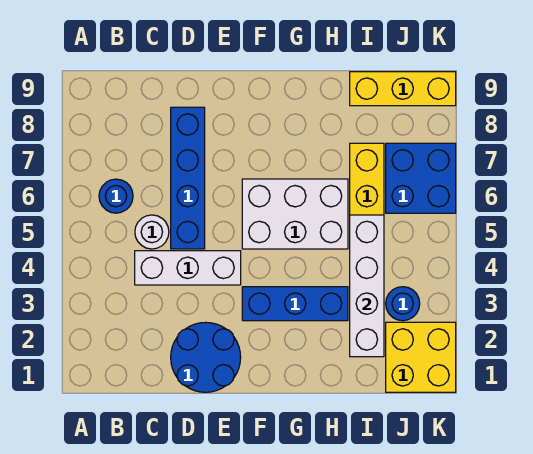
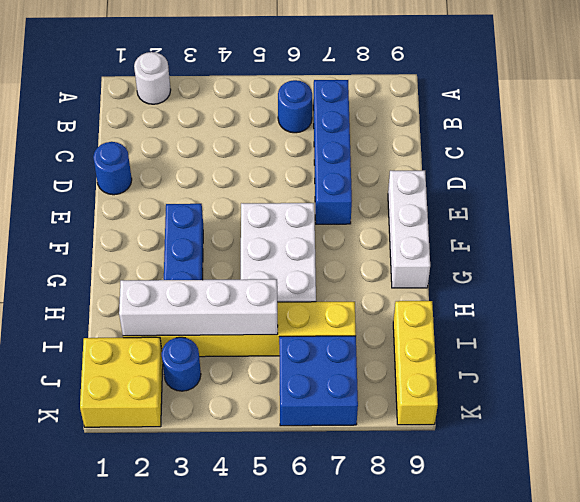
white brick C4:E4 level 1 -> white brick E9:G9 level 1
white round brick C5 level 1 -> white round brick A2 level 1
blue round brick D1:E2 level 1 -> blue round brick D1 level 1
blue brick D5:D8 level 1 -> blue brick B7:E7 level 1

